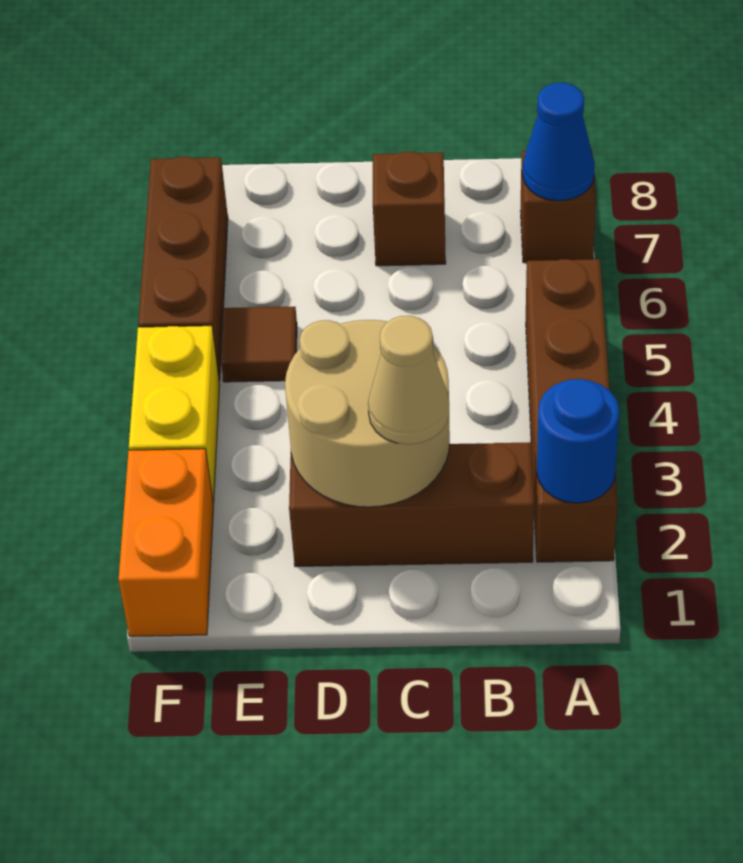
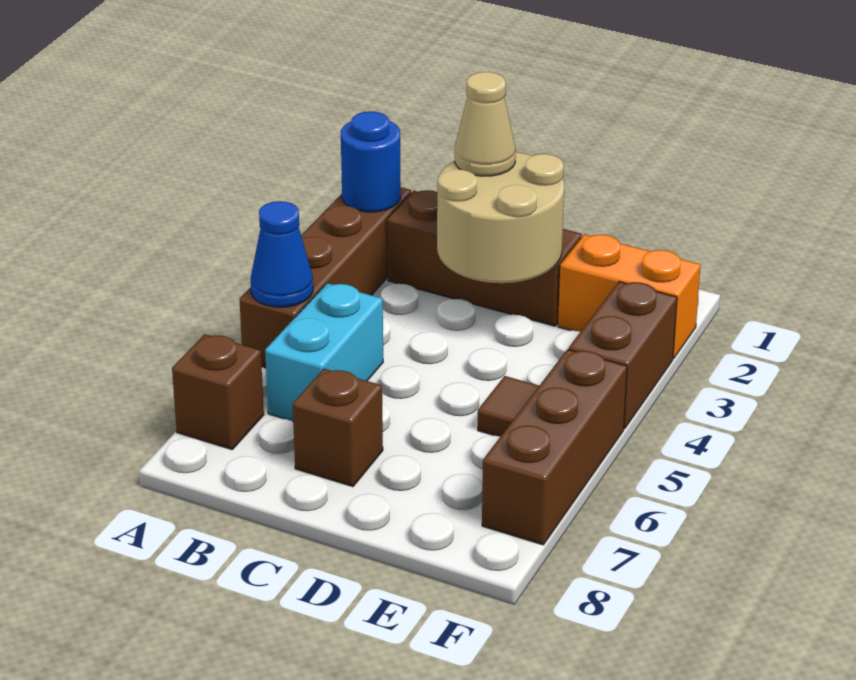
blue cone A7 level 2 -> blue cone A5 level 2
none -> cyan brick B5:B6 level 1
orange brick F1:F2 level 1 -> orange brick E2:F2 level 1
yellow brick F3:F4 level 1 -> brown brick F3:F4 level 1

